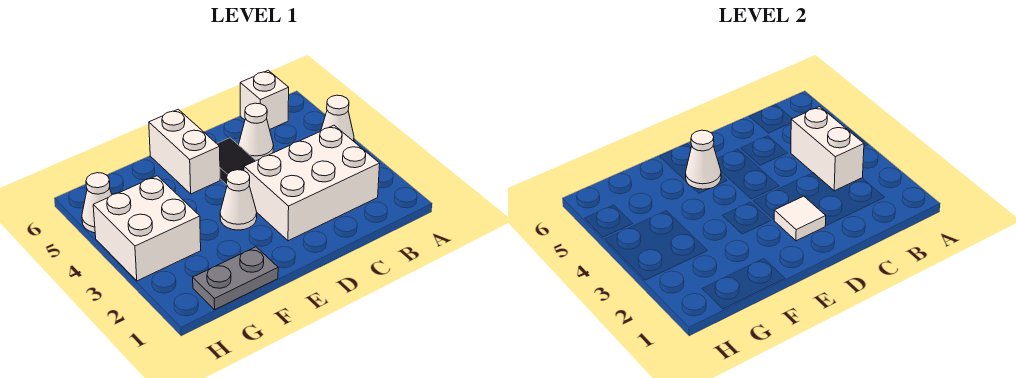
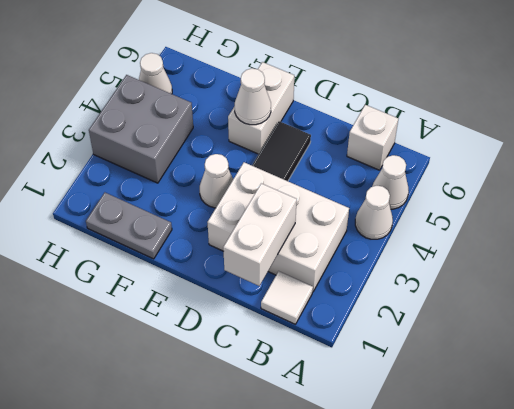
white brick B3:B4 level 2 -> white brick C1:C2 level 2
white cone C5 level 1 -> white cone A5 level 1
white tile D2 level 2 -> white tile B1 level 1
white brick G3:H4 level 1 -> grey brick G3:H4 level 1

